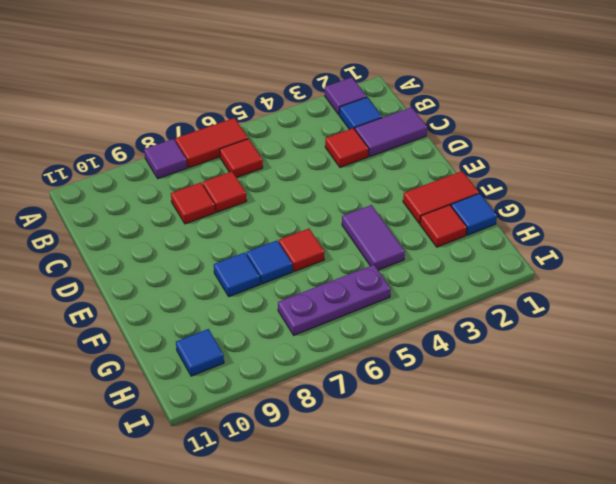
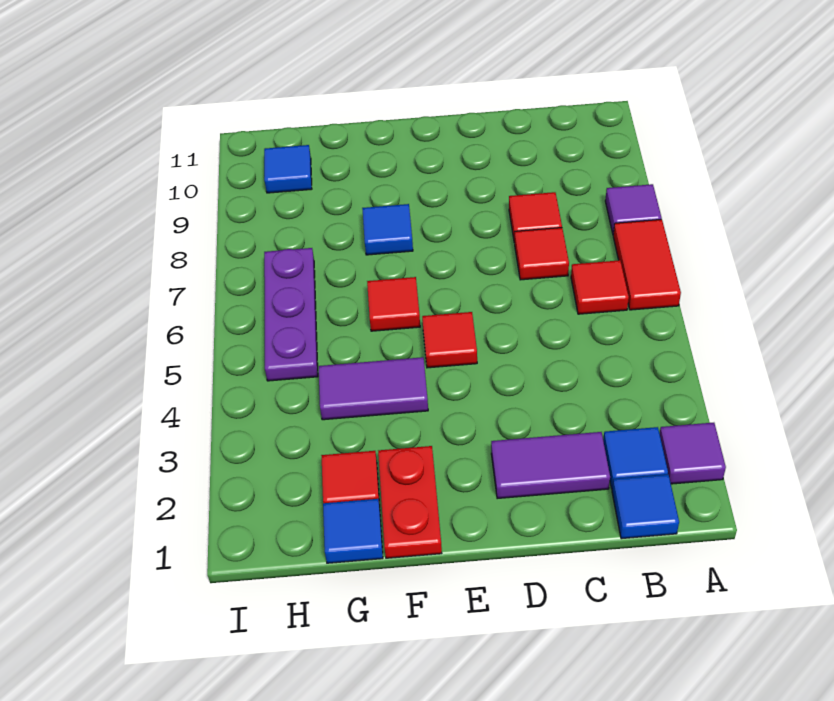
purple tile C1:C2 level 1 -> purple tile C2:D2 level 1
red tile C3 level 1 -> red tile E5 level 1
red tile F1:F2 level 1 -> red plate F1:F2 level 1
blue tile F7 level 1 -> blue tile B1 level 1

